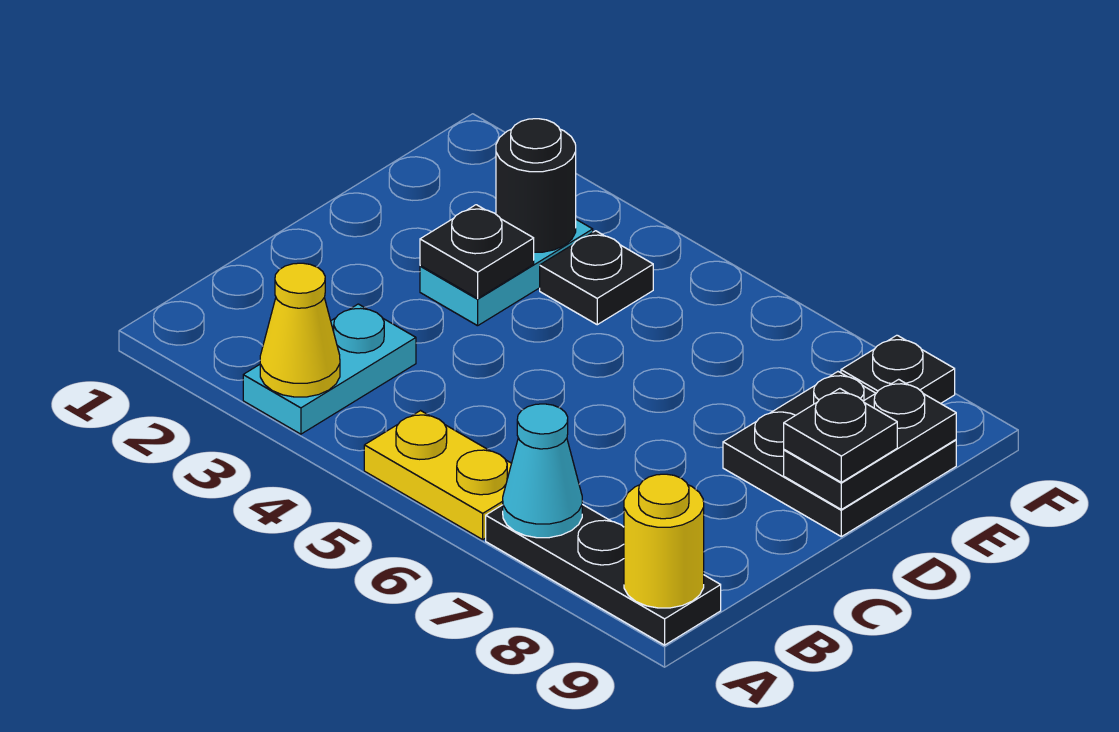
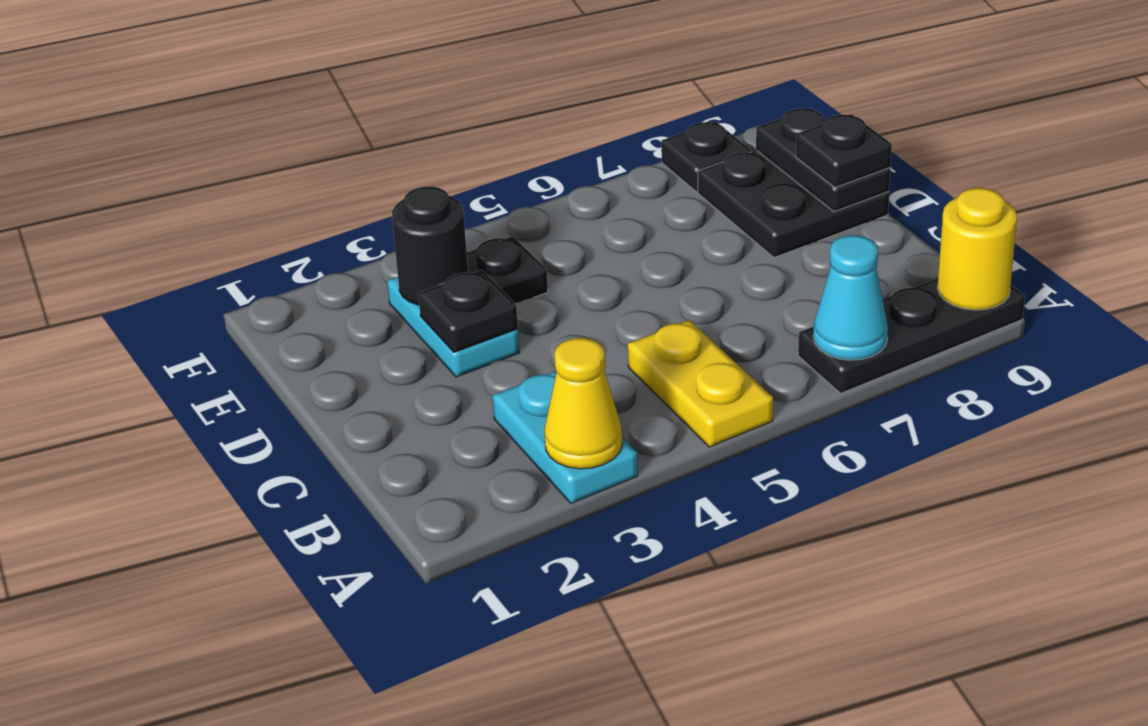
yellow plate A5:A6 level 1 -> yellow plate A5:B5 level 1

